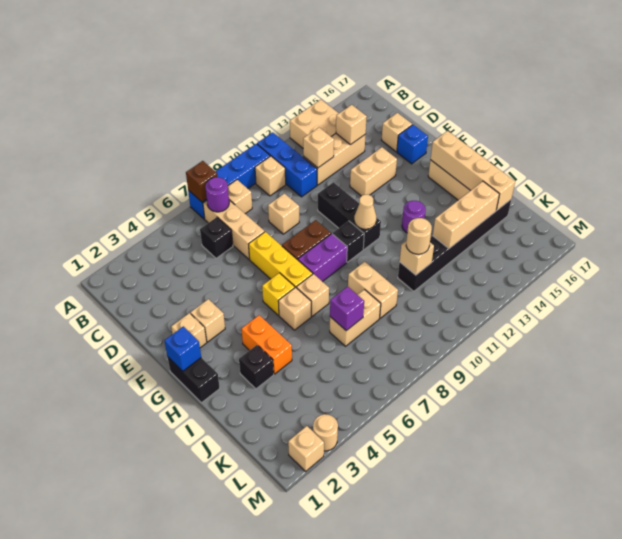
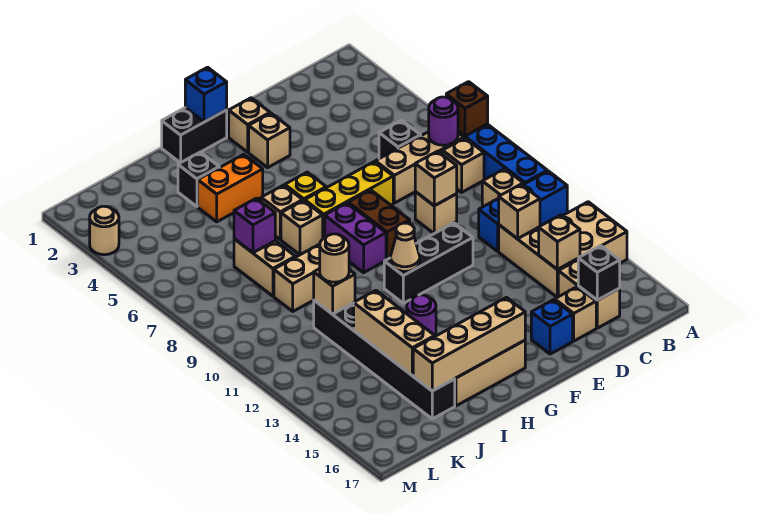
tan brick E13:E14 level 1 -> tan brick C15:C16 level 1
black brick G10 level 1 -> black brick C16 level 2
tan brick M2 level 1 -> tan brick D9 level 2

